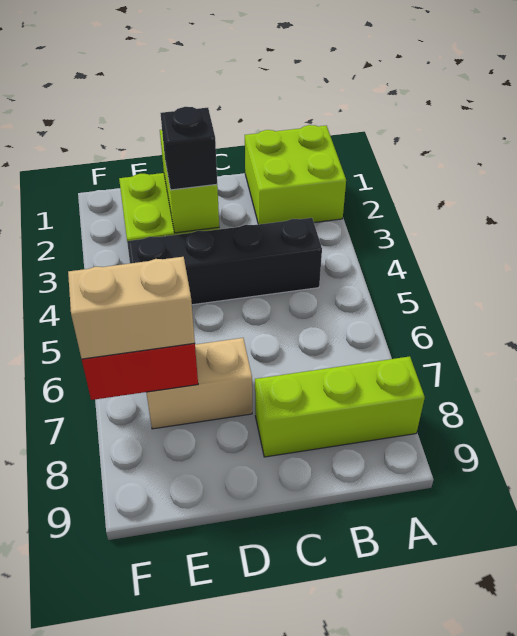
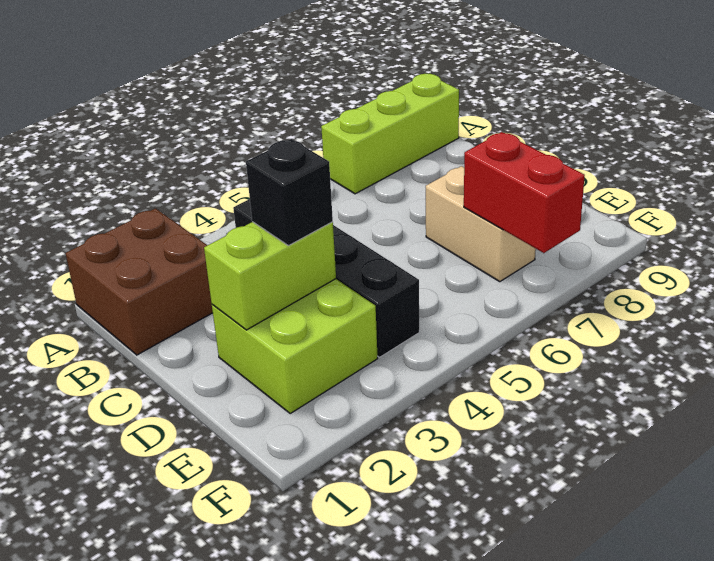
lime brick A1:B2 level 1 -> brown brick A1:B2 level 1
lime brick A8:C8 level 1 -> lime brick A7:A9 level 1
tan brick E7:F7 level 3 -> none

